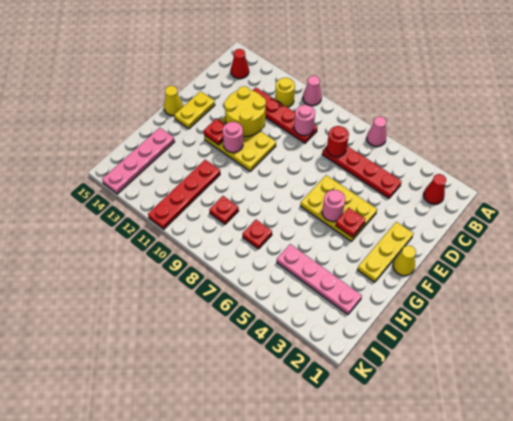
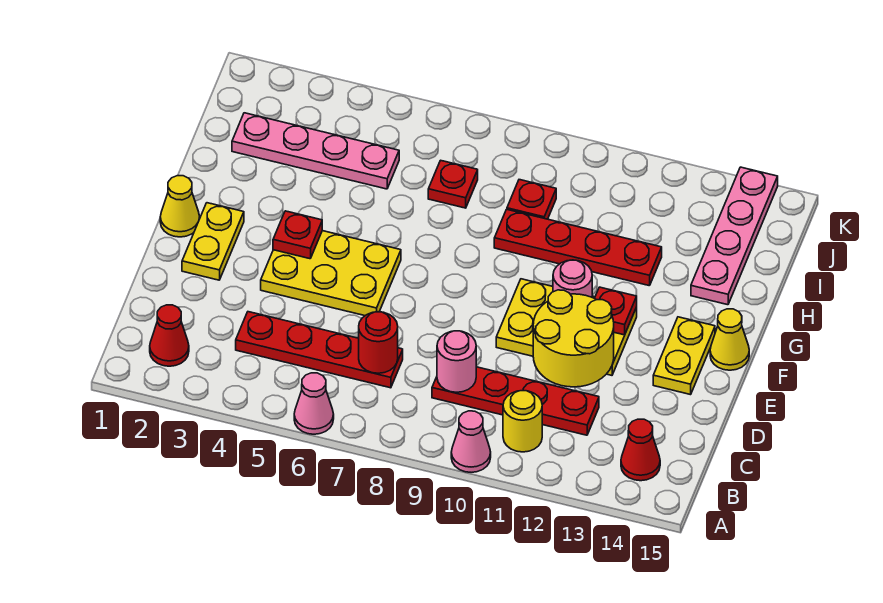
yellow plate E2:G2 level 1 -> yellow plate E2:F2 level 1
pink round brick F5 level 2 -> none
red plate H11:K11 level 1 -> red plate H9:H12 level 1

